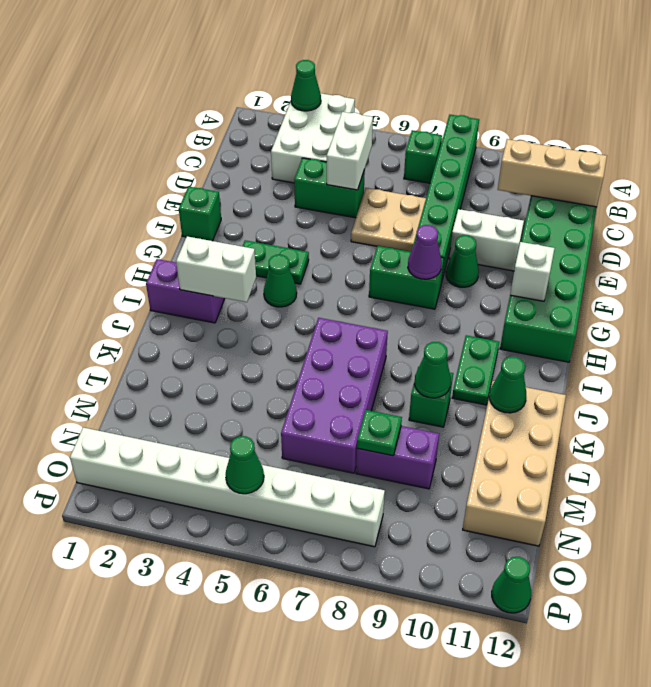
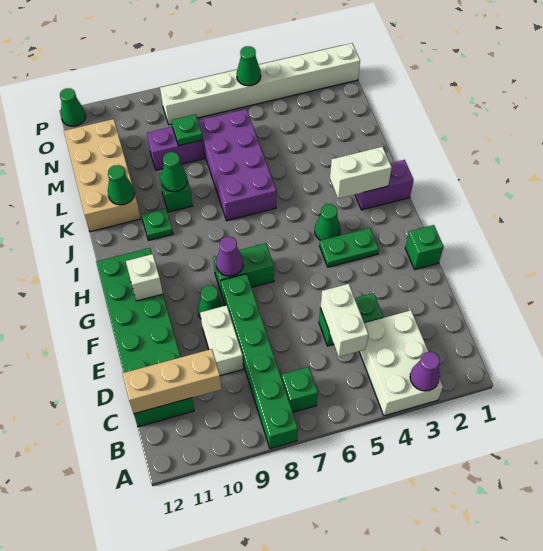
green cone A3 level 2 -> purple cone A3 level 2
tan plate D6:E7 level 1 -> none
white brick E9:E10 level 1 -> white brick D9:E9 level 1
green plate I10:J10 level 1 -> green plate J10 level 1

